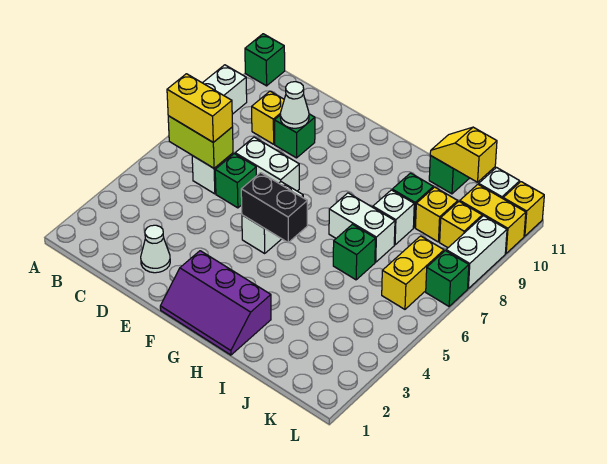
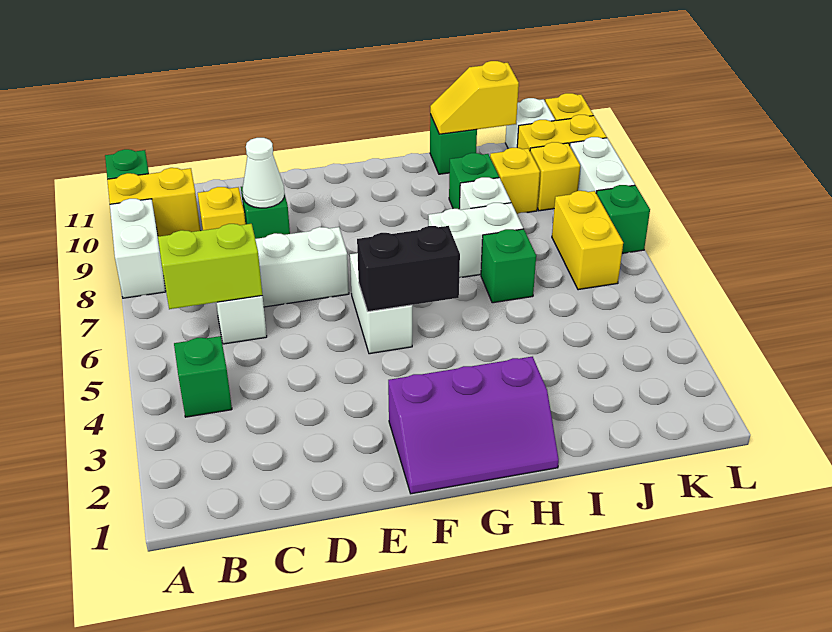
yellow brick B6:C6 level 3 -> yellow brick A10:B10 level 1
white cone D2 level 1 -> none
green brick D6 level 1 -> green brick B4 level 1

